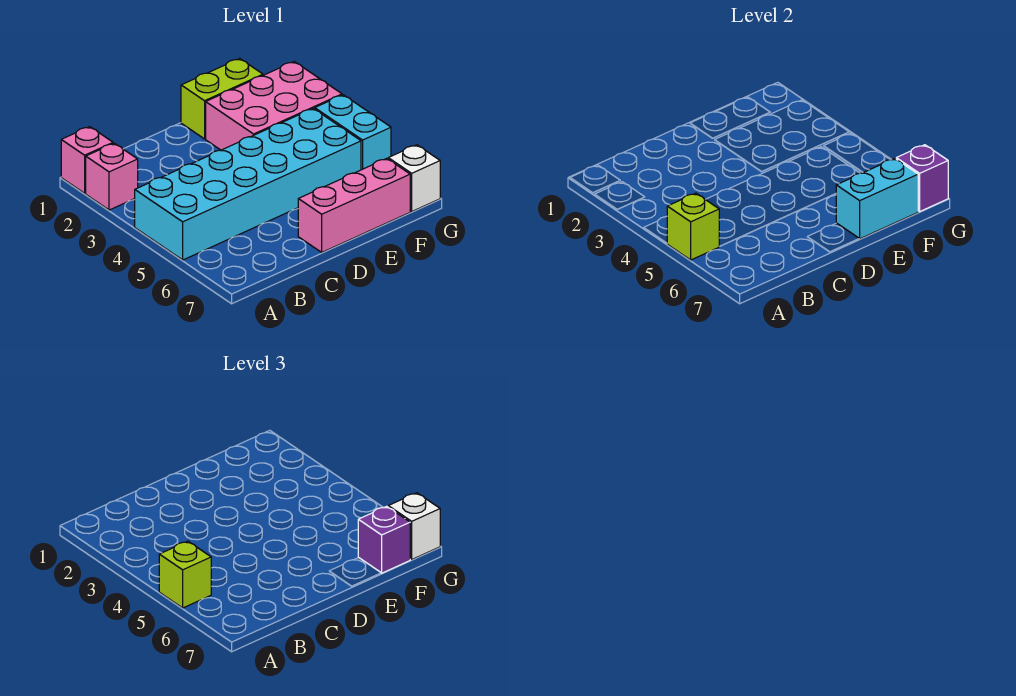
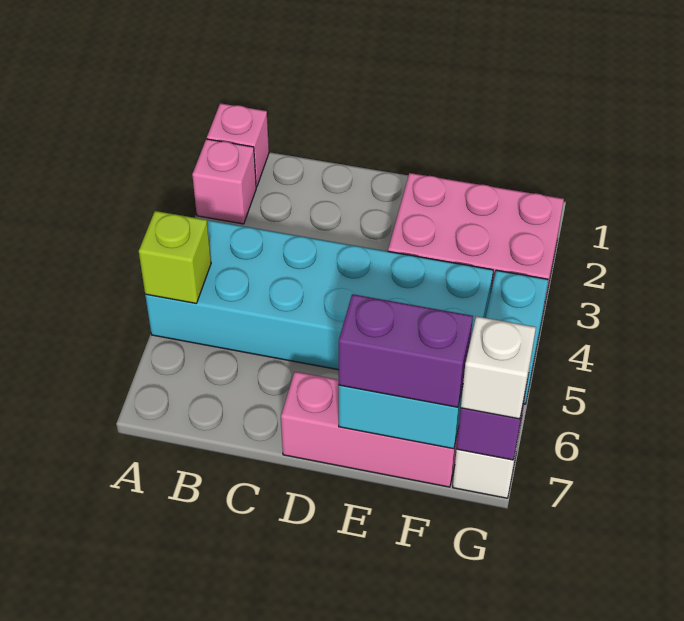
lime brick A5 level 3 -> none
lime brick E1:F1 level 1 -> none
purple brick F7 level 3 -> purple brick E7:F7 level 3

